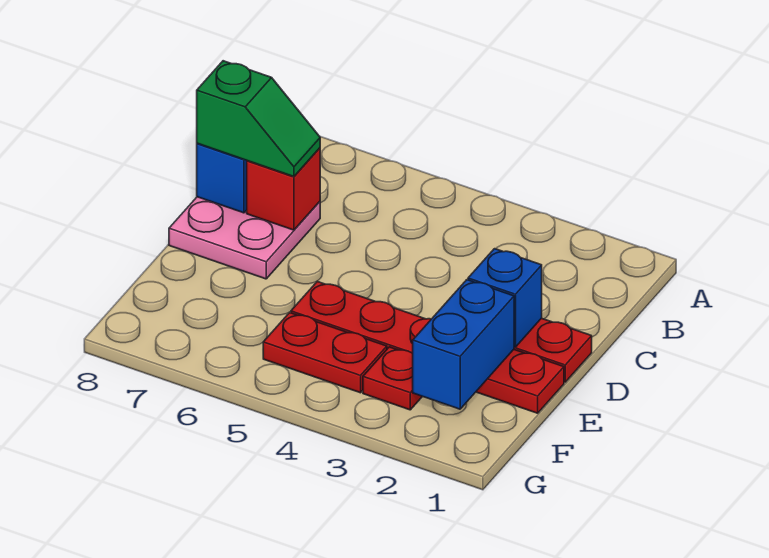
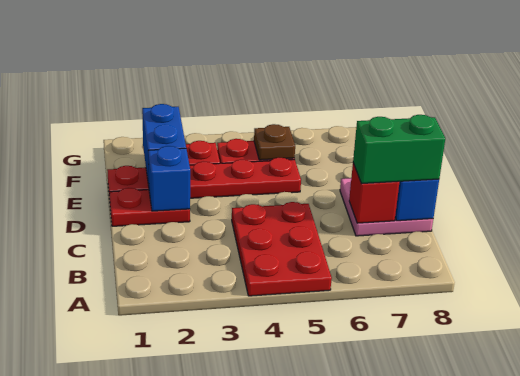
none -> red plate A4:C5 level 1
green slope C7:C8 level 3 top 8 -> green brick C7:C8 level 3
none -> brown plate F5 level 2

